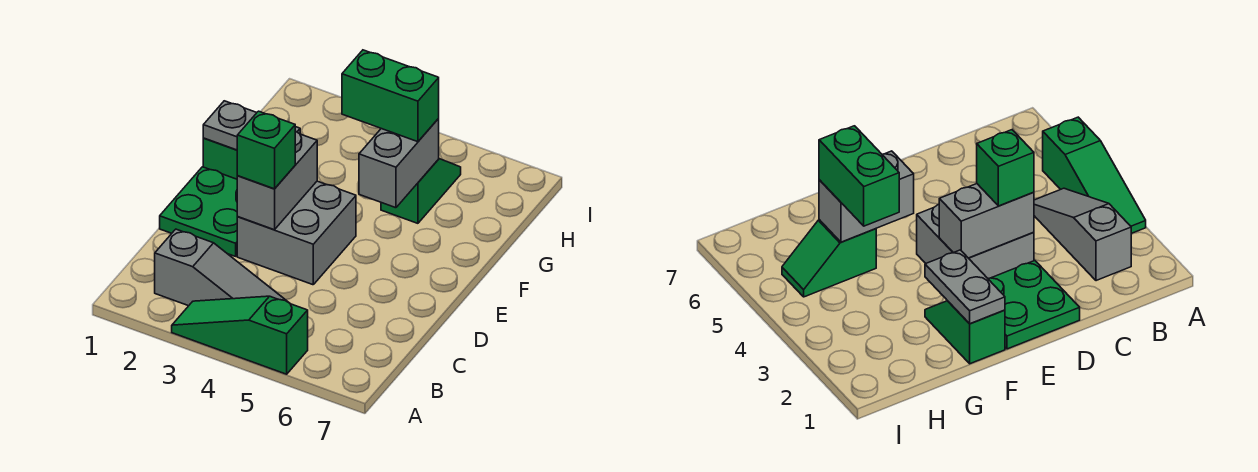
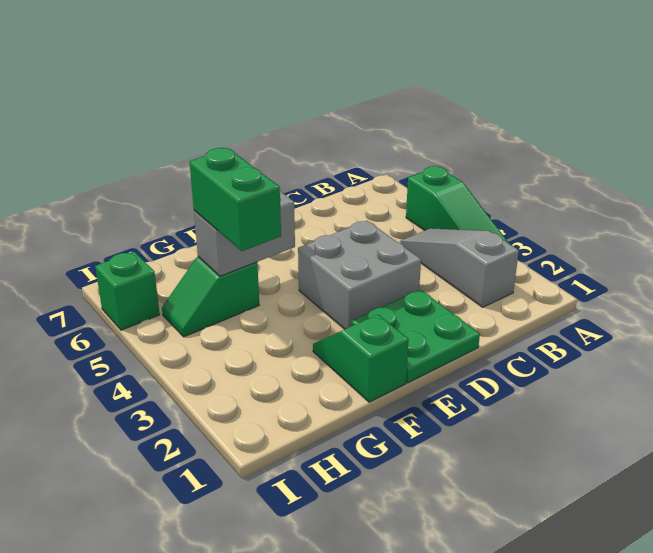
grey brick D3:E3 level 2 -> none
green brick D3 level 3 -> green brick I6 level 1
grey plate F1:F2 level 2 -> none

